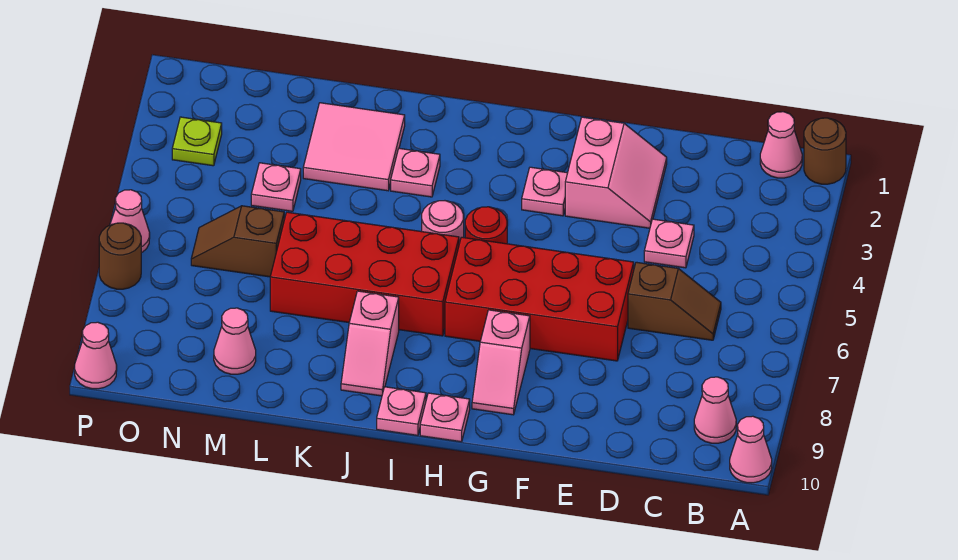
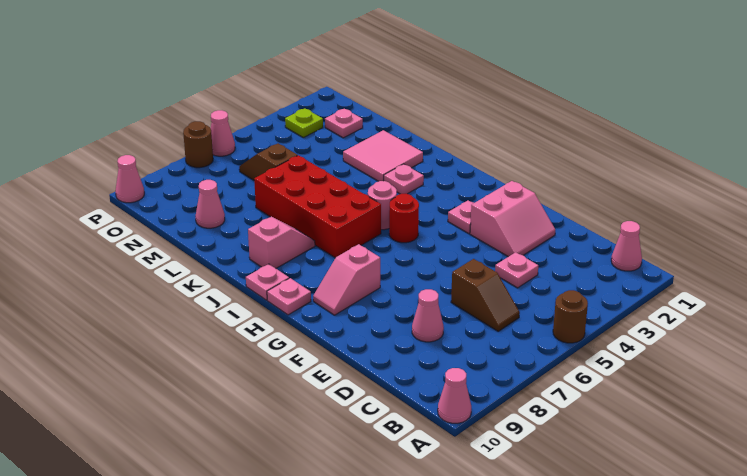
brown round brick A1 level 1 -> brown round brick A5 level 1
pink cone B9 level 1 -> pink cone D8 level 1
red brick E6:H7 level 1 -> none
pink slope J8:J9 level 1 top 8 -> pink slope J8:J9 level 1 top 9
pink plate M4 level 1 -> pink plate N2 level 1

